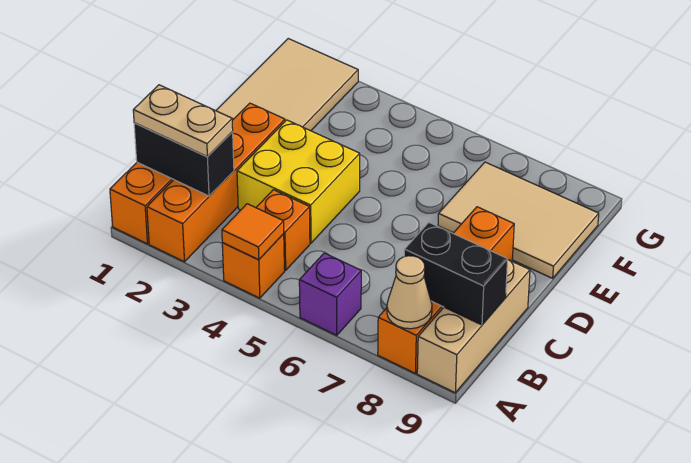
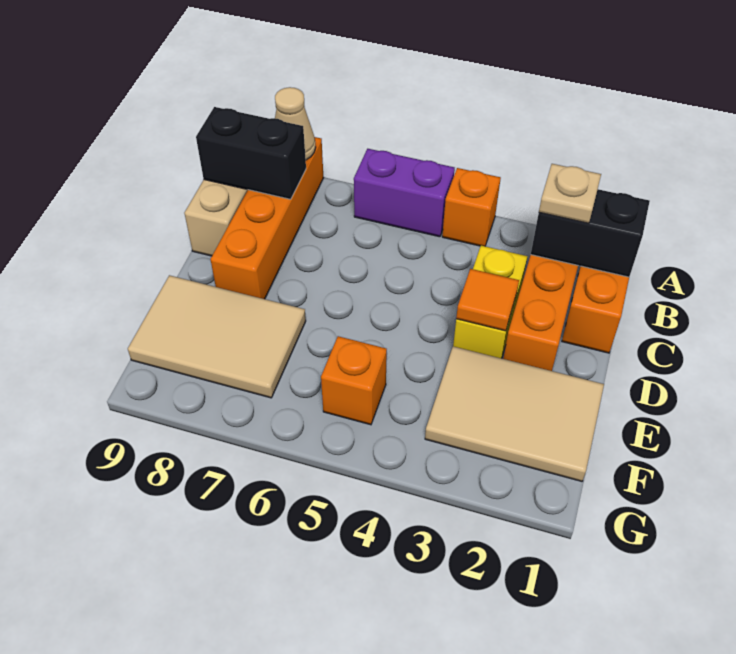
orange tile A4 level 2 -> orange tile D3 level 2
purple brick A6 level 1 -> purple brick A5:A6 level 1
tan plate B1:B2 level 3 -> tan plate B2 level 3
orange brick B4 level 1 -> orange brick F5 level 1
yellow brick C3:D4 level 1 -> yellow brick C3:D3 level 1
tan tile E1:G2 level 1 -> tan tile E1:F3 level 1

